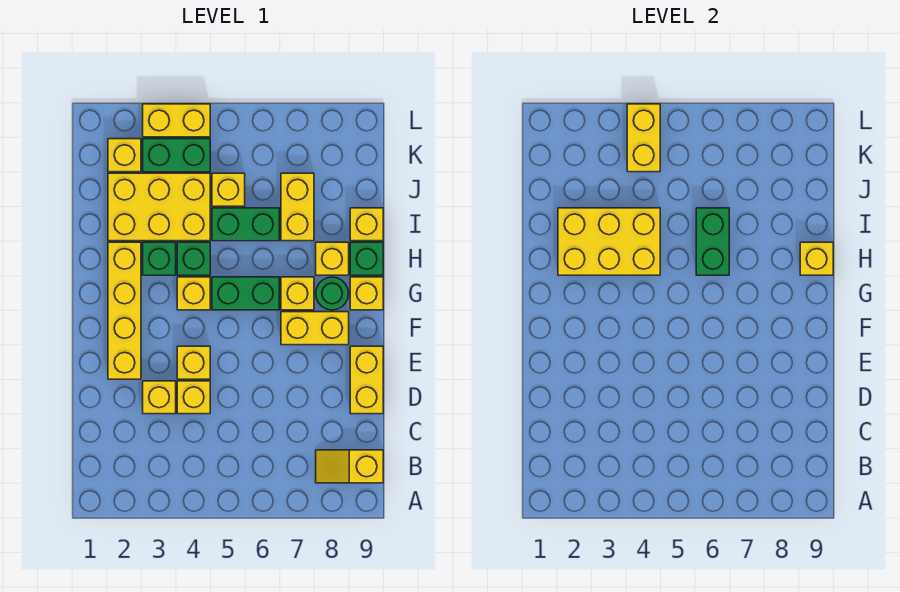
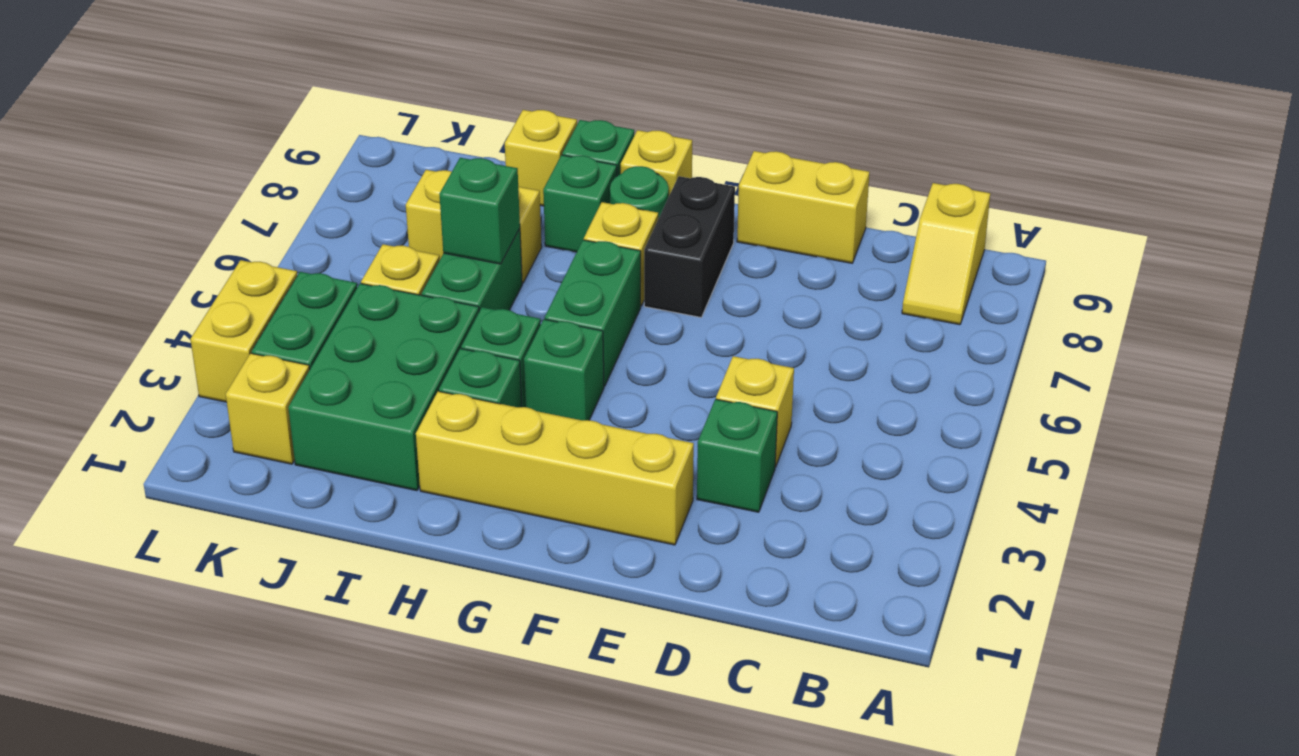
yellow brick D3 level 1 -> green brick D3 level 1
yellow brick E4 level 1 -> none
yellow brick F7:F8 level 1 -> black brick F7:F8 level 1
yellow brick G4 level 1 -> green brick G4 level 1
yellow brick H2:I4 level 2 -> none
green brick H6:I6 level 2 -> green brick I6 level 2
yellow brick H8 level 1 -> green brick H8 level 1
yellow brick H9 level 2 -> none
yellow brick I2:J4 level 1 -> green brick I2:J4 level 1
yellow brick K4:L4 level 2 -> none

